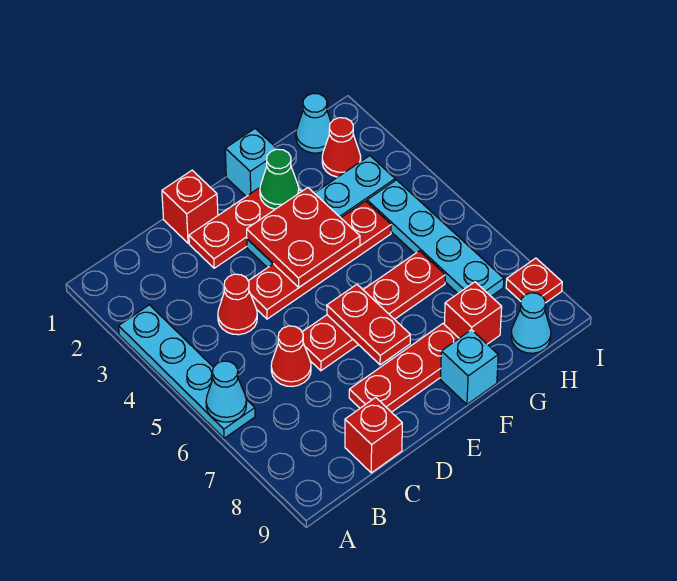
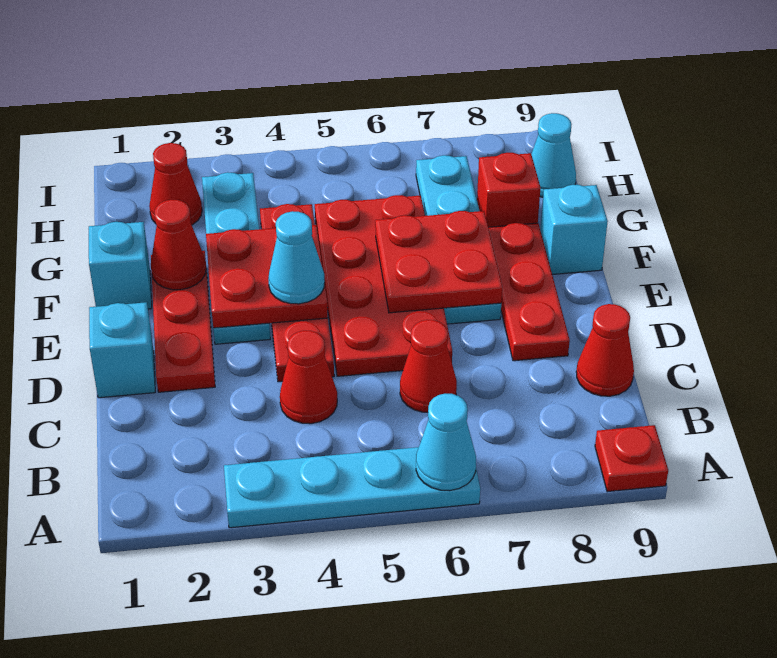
red brick C9 level 1 -> red cone C9 level 1
red brick D1 level 1 -> cyan brick D1 level 1
red plate D6:G6 level 1 -> red plate D5:G6 level 1
red plate E6:E7 level 2 -> red plate E6:F7 level 2
green cone F2 level 2 -> red cone F2 level 2
cyan cone H1 level 1 -> cyan cone E4 level 3
cyan plate H4:H7 level 1 -> cyan plate E7:H7 level 1
red plate I8 level 1 -> red plate A9 level 1

